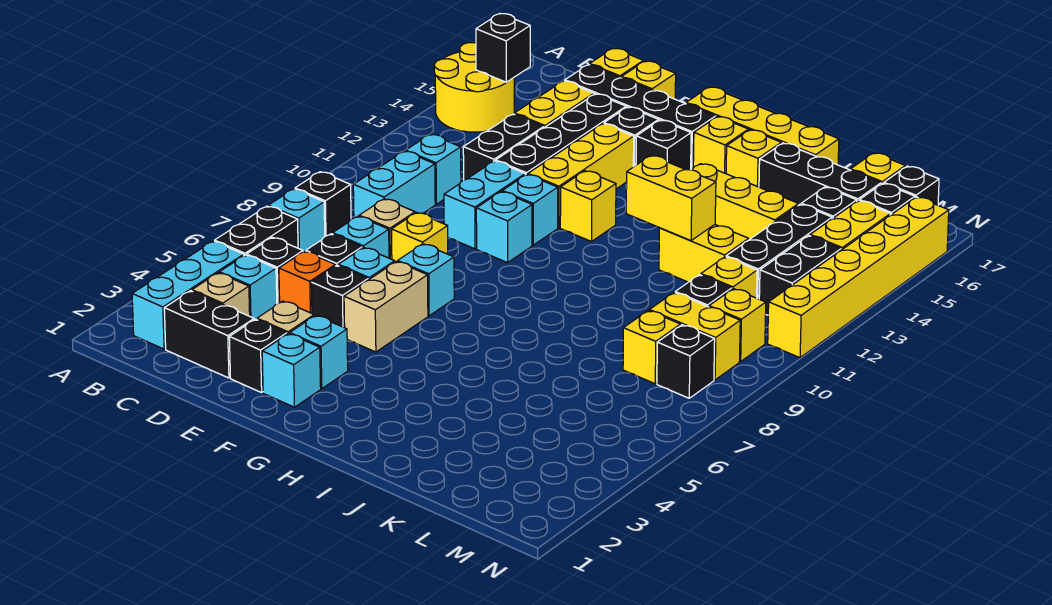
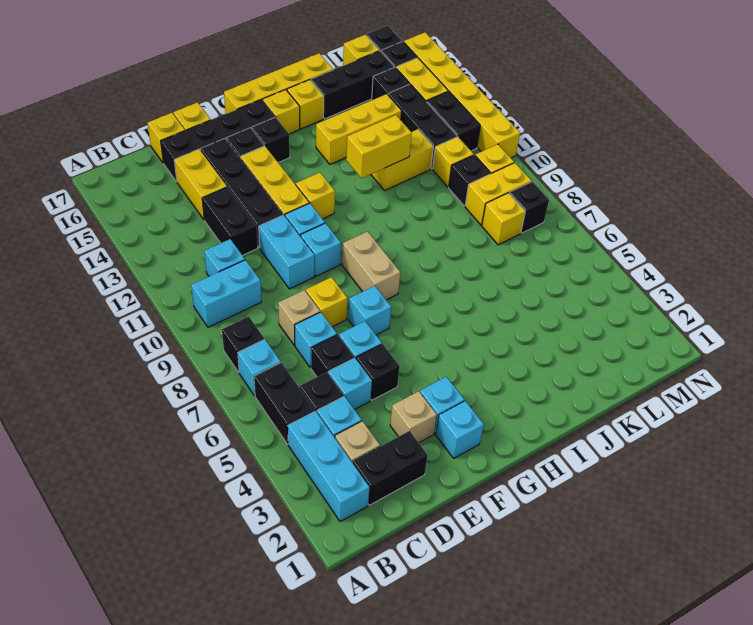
yellow round brick A14:B15 level 1 -> none
black brick B15 level 2 -> none
cyan brick C9:C10 level 1 -> cyan brick B10:C10 level 1
orange brick D5 level 1 -> cyan brick D5 level 1
black brick E2 level 1 -> none
tan brick F5:F6 level 1 -> tan brick G8:G9 level 1

